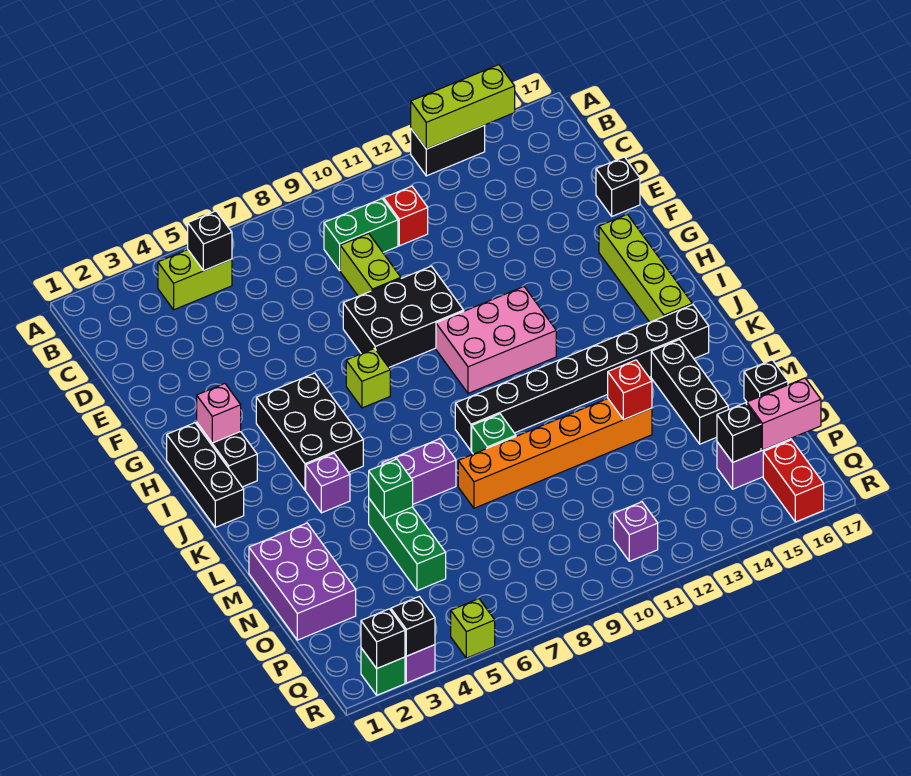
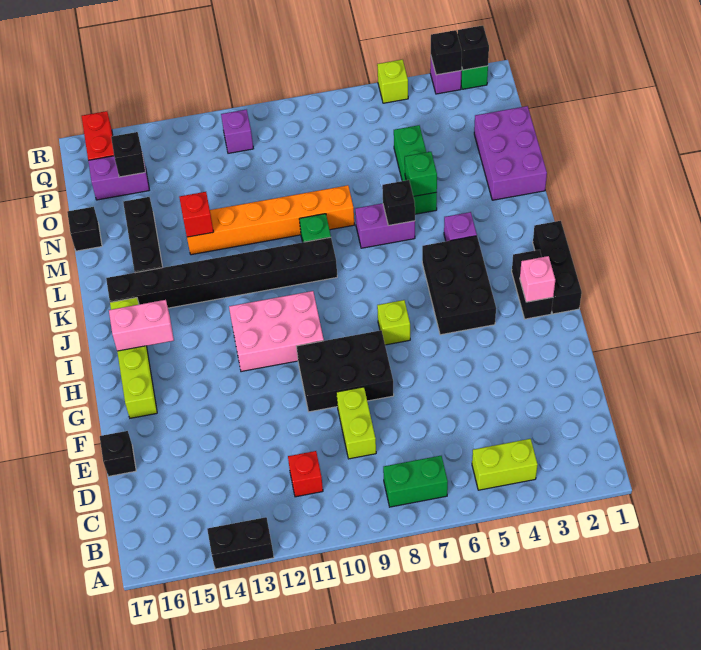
lime brick A13:A15 level 2 -> none
black brick B5 level 2 -> black brick L6 level 2
green brick C9:C10 level 1 -> green brick B7:B8 level 1
pink brick P16:P17 level 2 -> pink brick I15:I16 level 2

